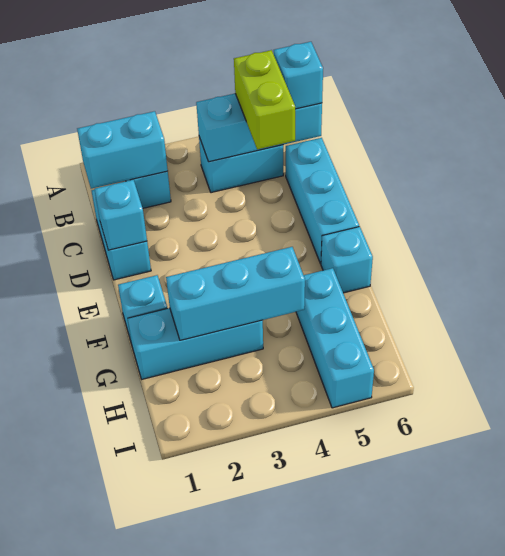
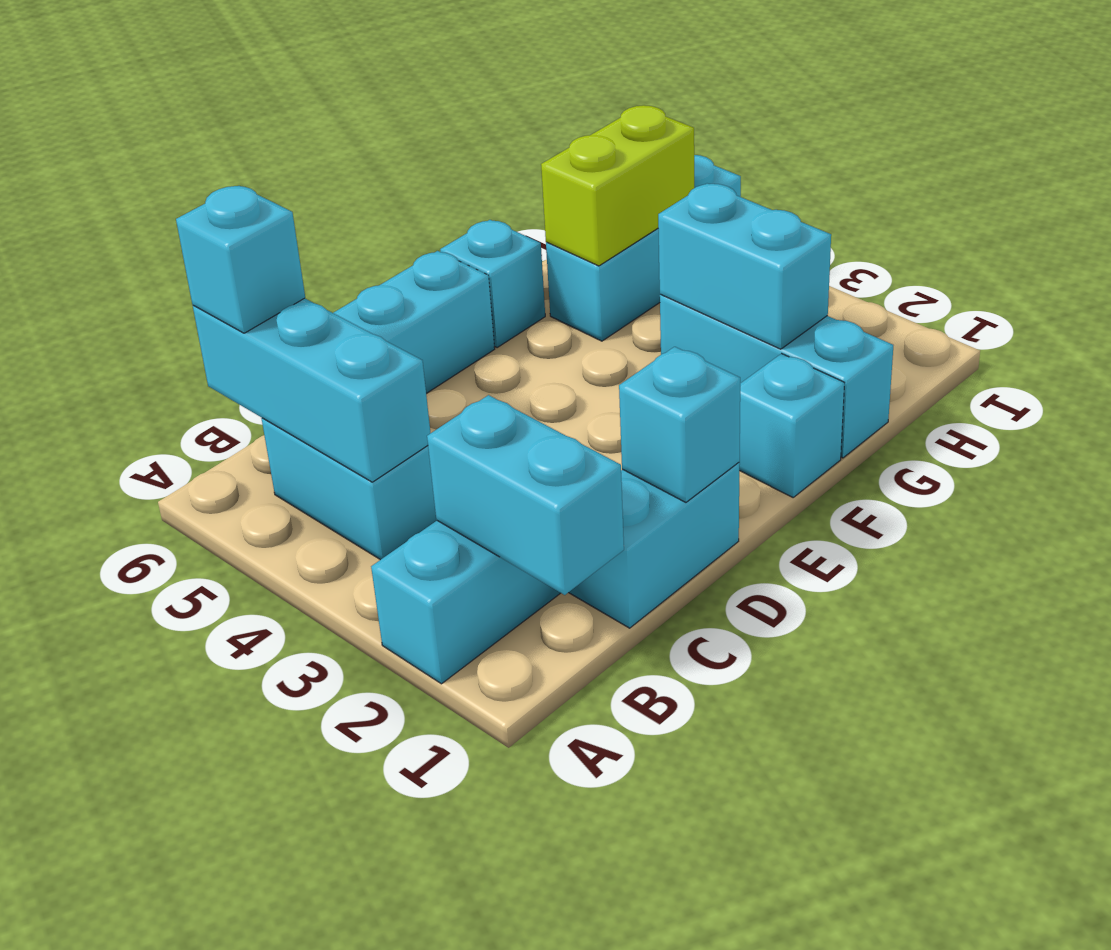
lime brick B5:C5 level 3 -> lime brick G5:H5 level 2
cyan brick G2:G4 level 2 -> cyan brick G2:G3 level 2

